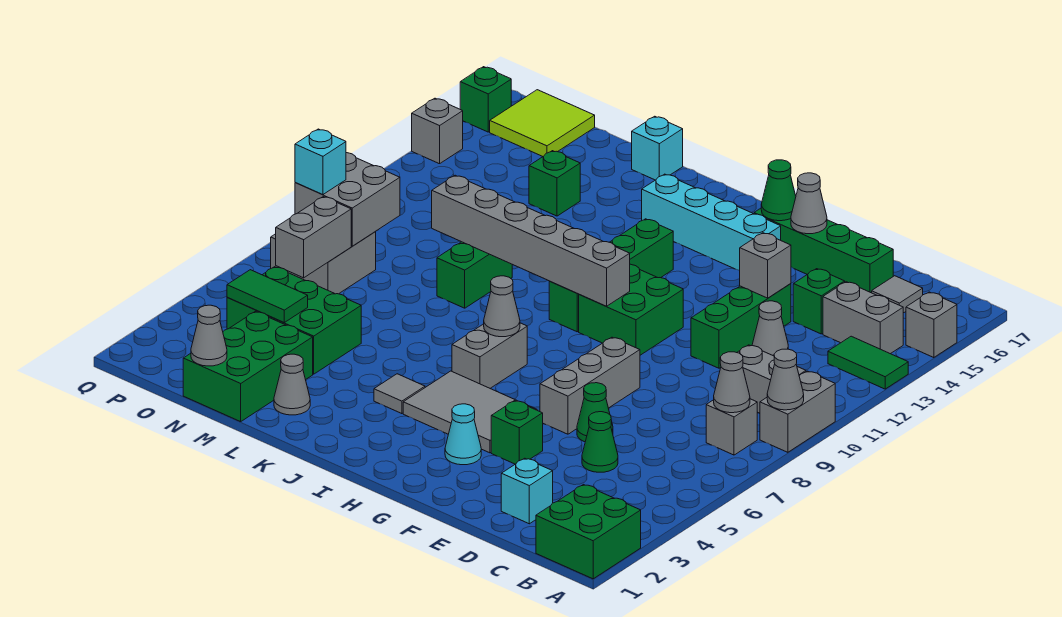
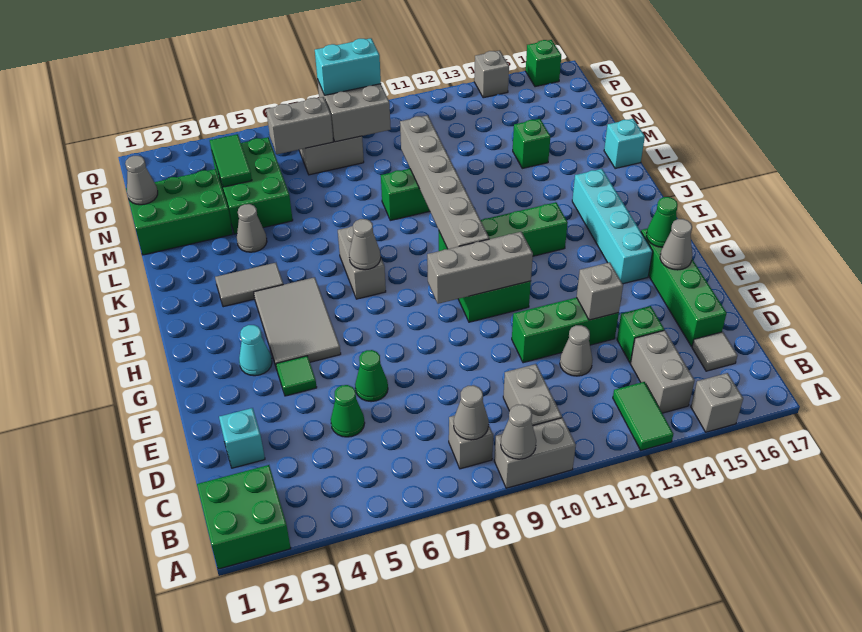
green brick F4 level 1 -> green tile F4 level 1
grey brick F6:F8 level 1 -> grey brick G9:G11 level 2
grey brick I6:I7 level 1 -> grey brick I7:J7 level 1
grey tile J4 level 1 -> grey tile J3:J4 level 1
grey cone L2 level 1 -> grey cone L4 level 1
lime tile O16:P17 level 1 -> none
cyan brick P8 level 3 -> cyan brick P8:P9 level 3

